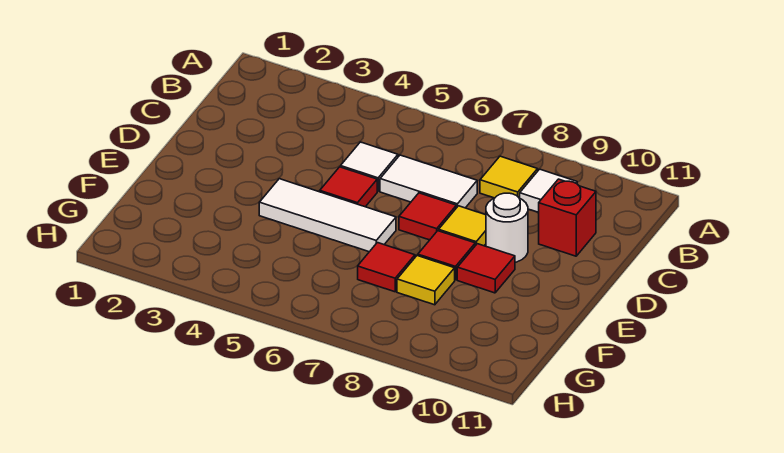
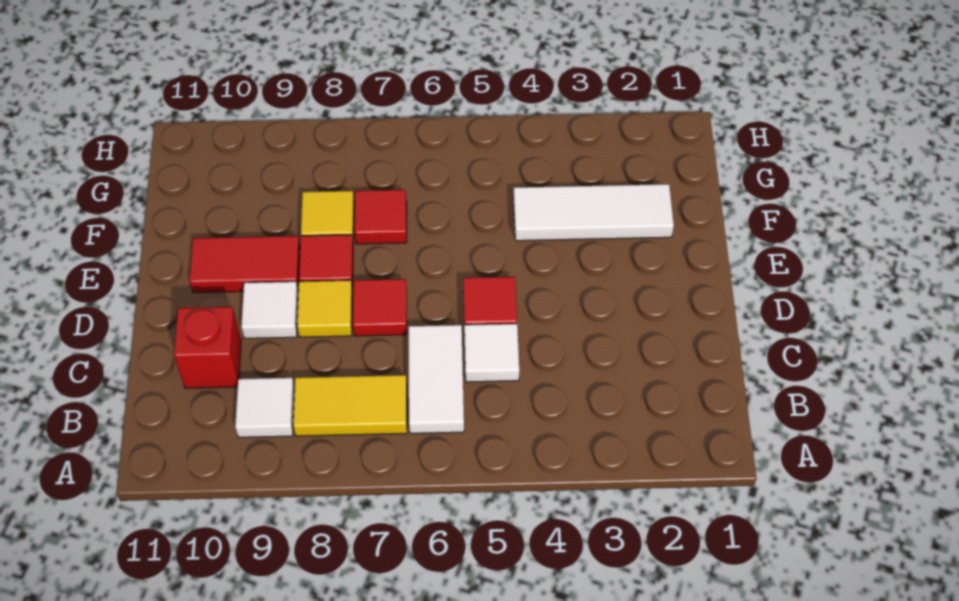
yellow tile B8 level 1 -> yellow tile B7:B8 level 1
white tile C6:C7 level 1 -> white tile B6:C6 level 1
white round brick D9 level 1 -> white tile D9 level 1
white tile E4:E6 level 1 -> white tile F2:F4 level 1
red tile E9 level 1 -> red tile E9:E10 level 1

